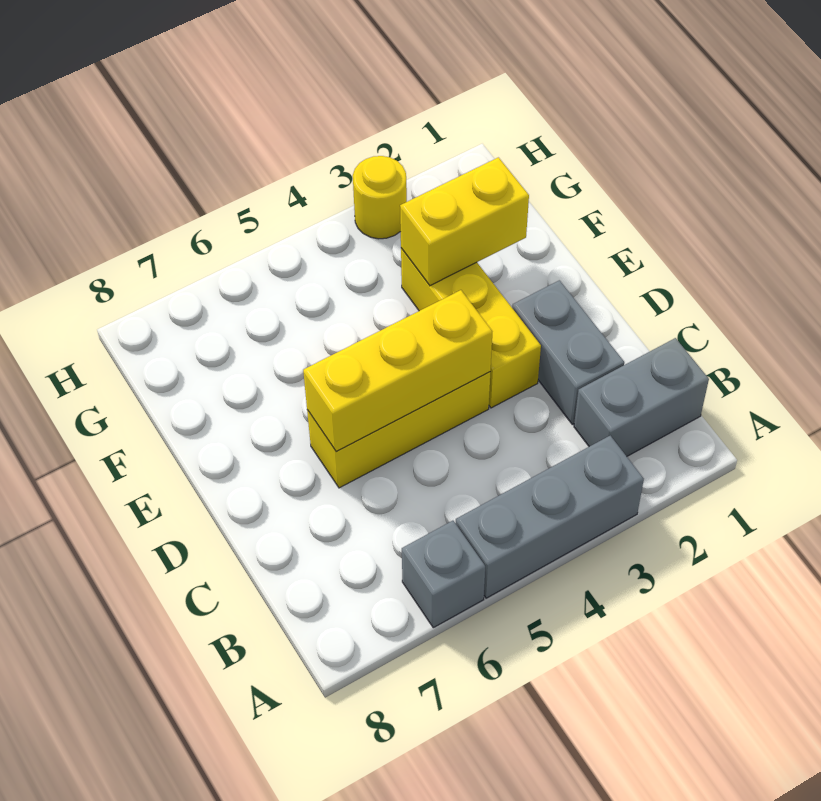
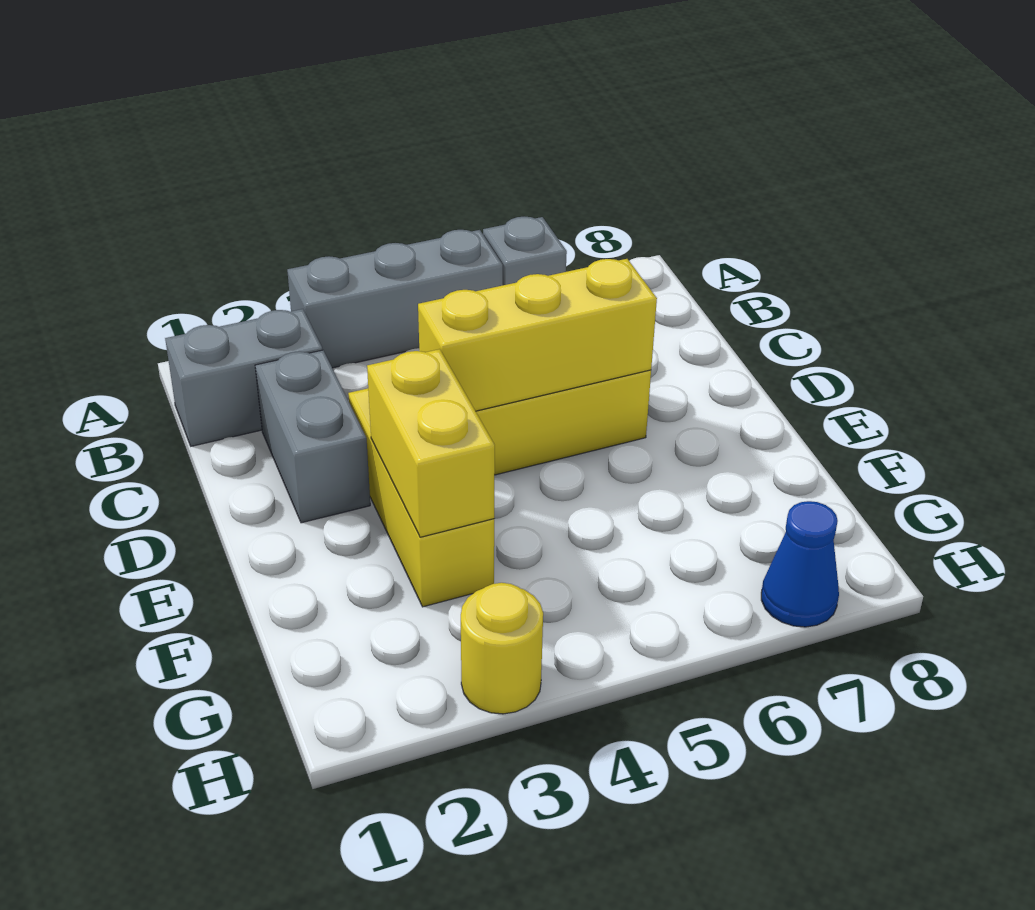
yellow brick F2:F3 level 2 -> yellow brick E3:F3 level 2
none -> blue cone H7 level 1

